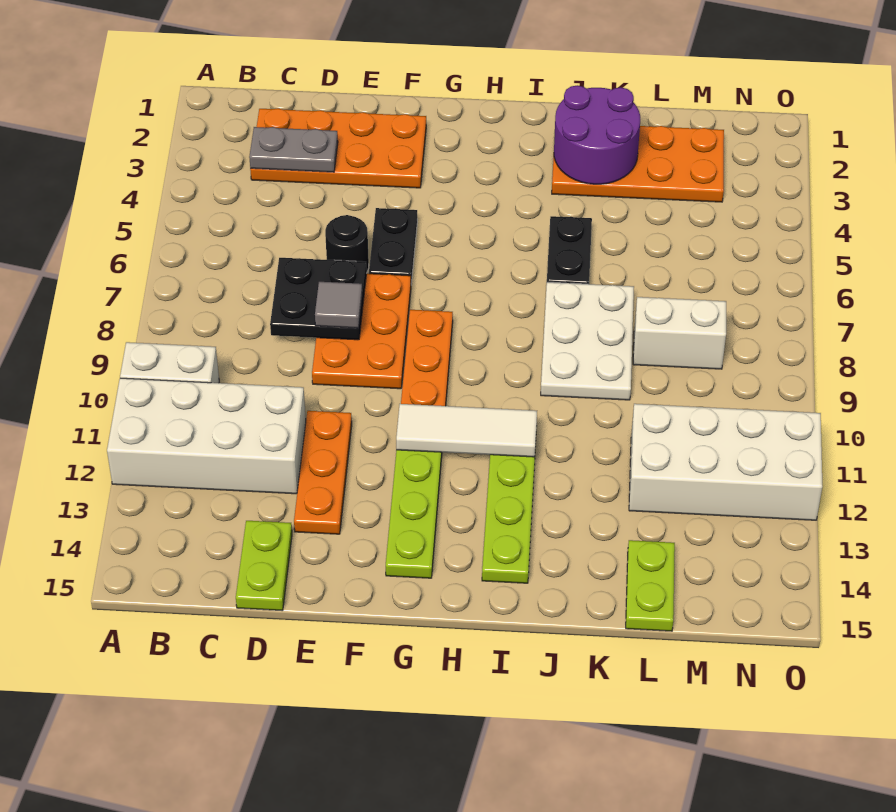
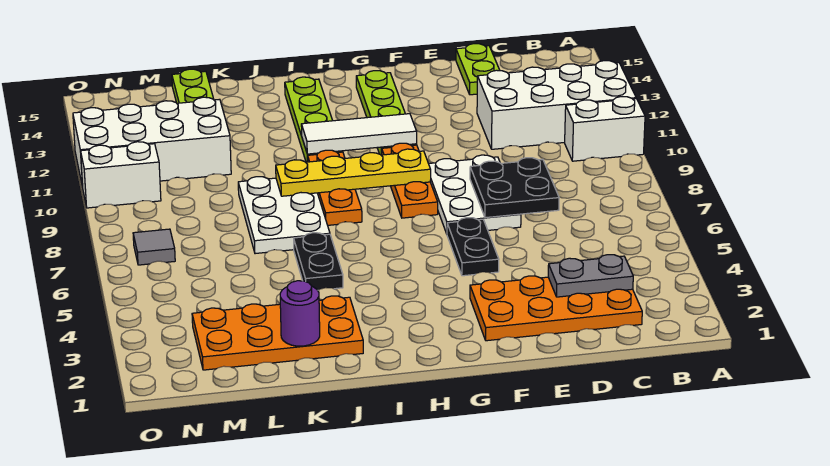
black round brick E6 level 1 -> none
orange plate E7:F9 level 1 -> white plate E7:F9 level 1
grey tile E8 level 3 -> grey tile N7 level 1
orange plate E11:E13 level 1 -> orange plate I8:I10 level 1
none -> yellow plate G9:J9 level 2
purple round brick J2:K3 level 2 -> purple round brick K2 level 2
white brick L8:M8 level 1 -> white brick N10:O10 level 1

